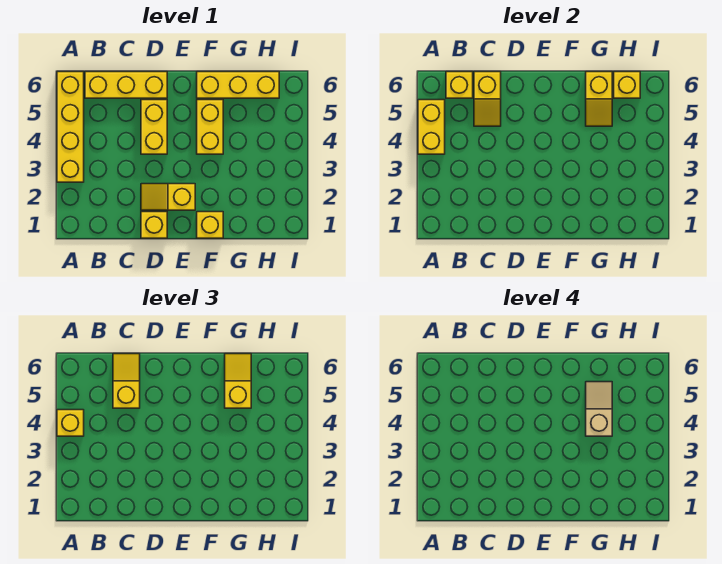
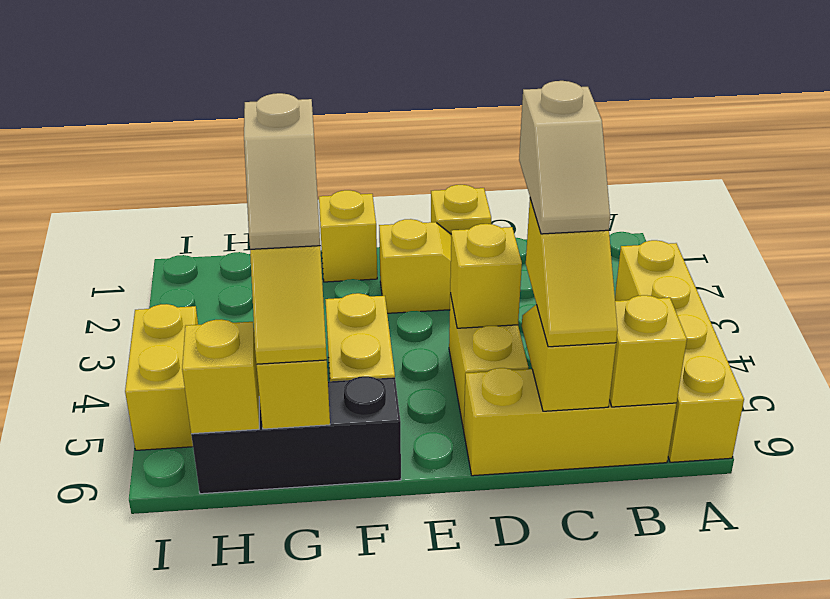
yellow brick A4:A5 level 2 -> yellow brick I4:I5 level 1
yellow brick A4 level 3 -> yellow brick D4 level 2
none -> tan slope C4:C5 level 4 top 4
yellow brick F6:H6 level 1 -> black brick F6:H6 level 1

